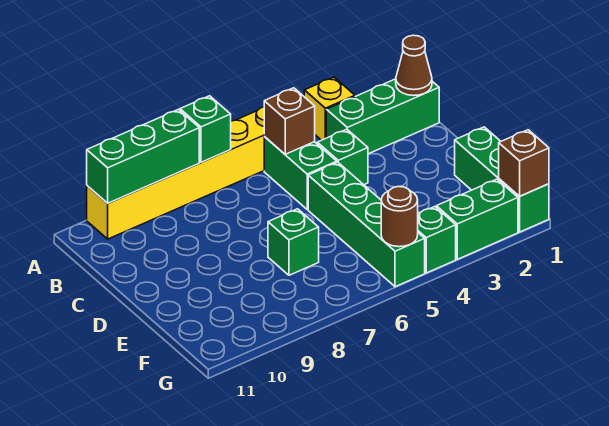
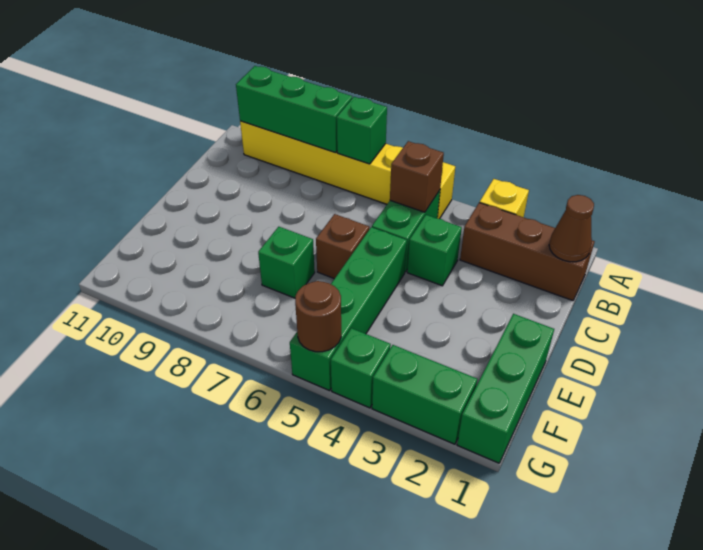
green brick B1:B3 level 1 -> brown brick B1:B3 level 1
brown brick G1 level 2 -> brown brick D6 level 1

